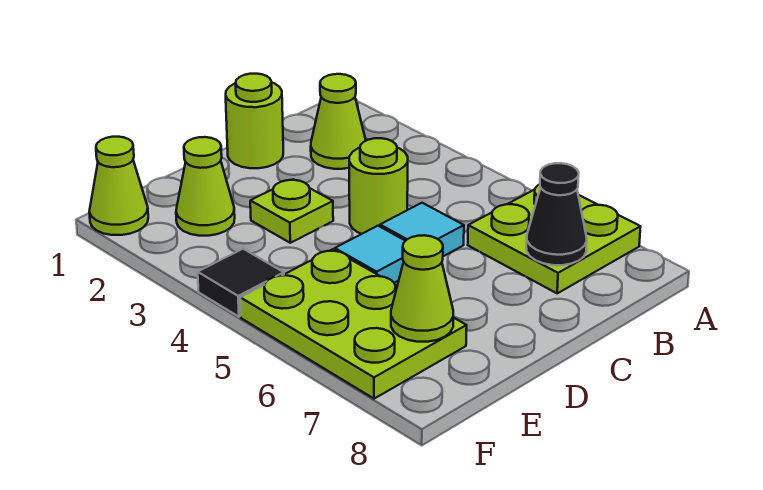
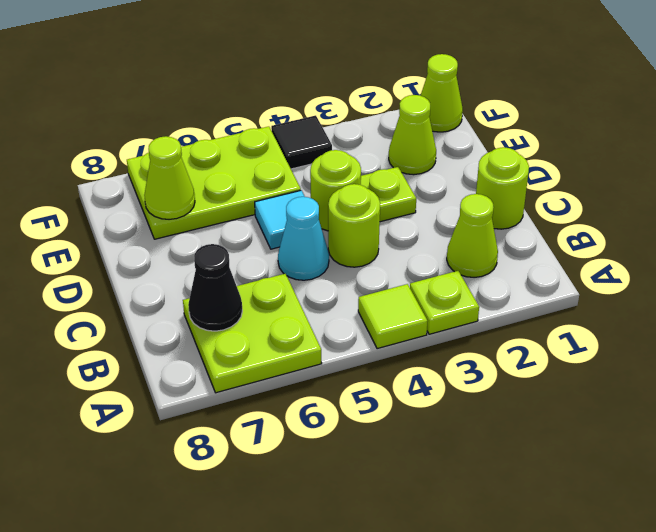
none -> lime plate A3 level 1
none -> lime tile A4 level 1
cyan tile C5 level 1 -> cyan cone C5 level 1
none -> lime round brick D4 level 1

